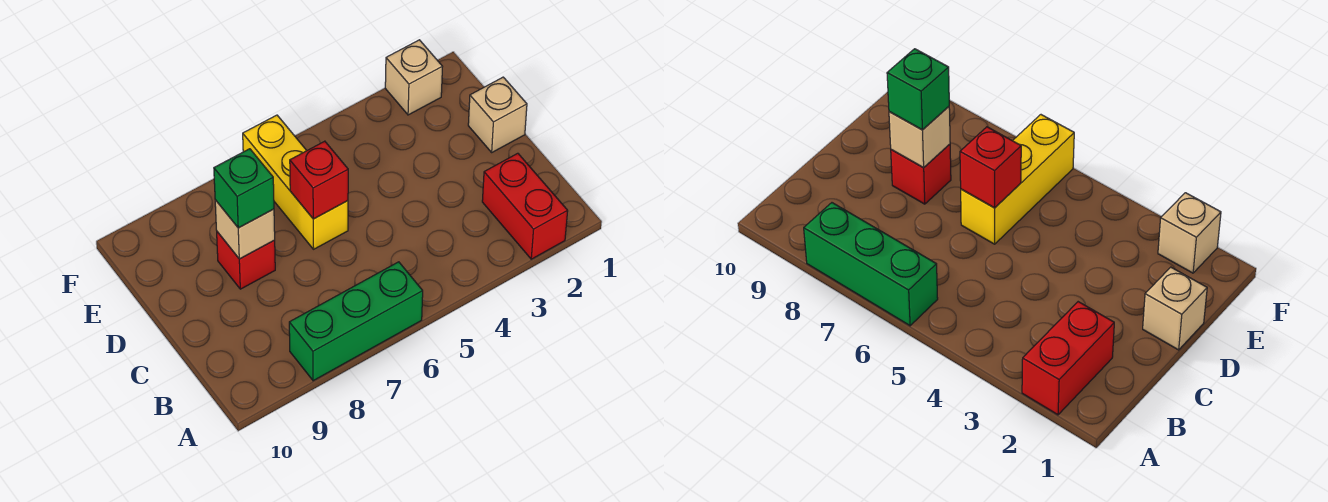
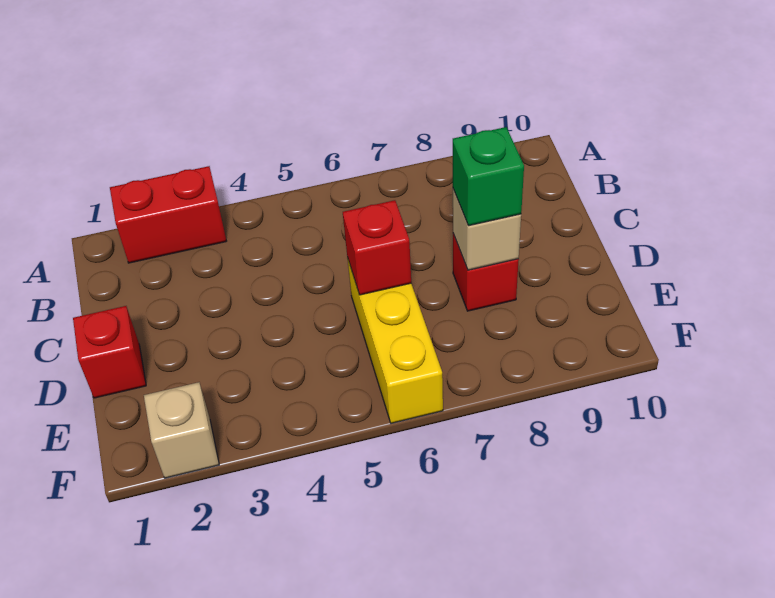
red brick A2:B2 level 1 -> red brick A2:A3 level 1
green brick A6:A8 level 1 -> none
tan brick D1 level 1 -> red brick D1 level 1

